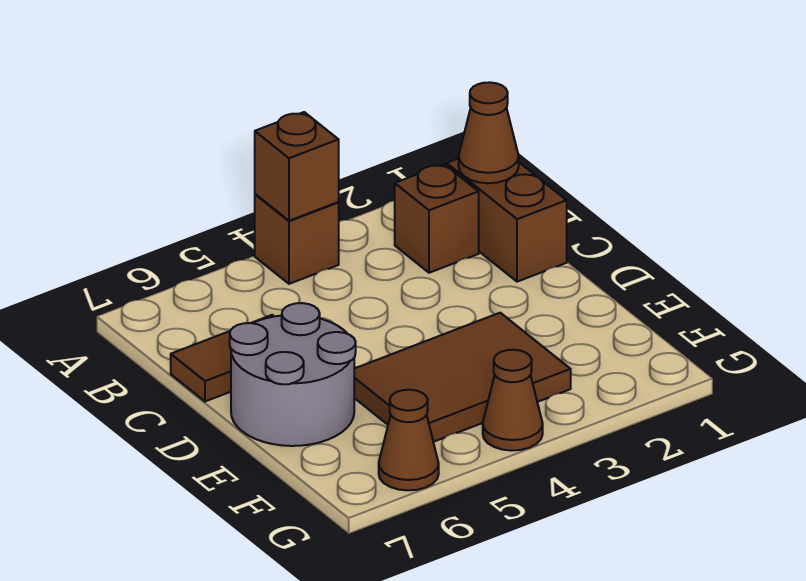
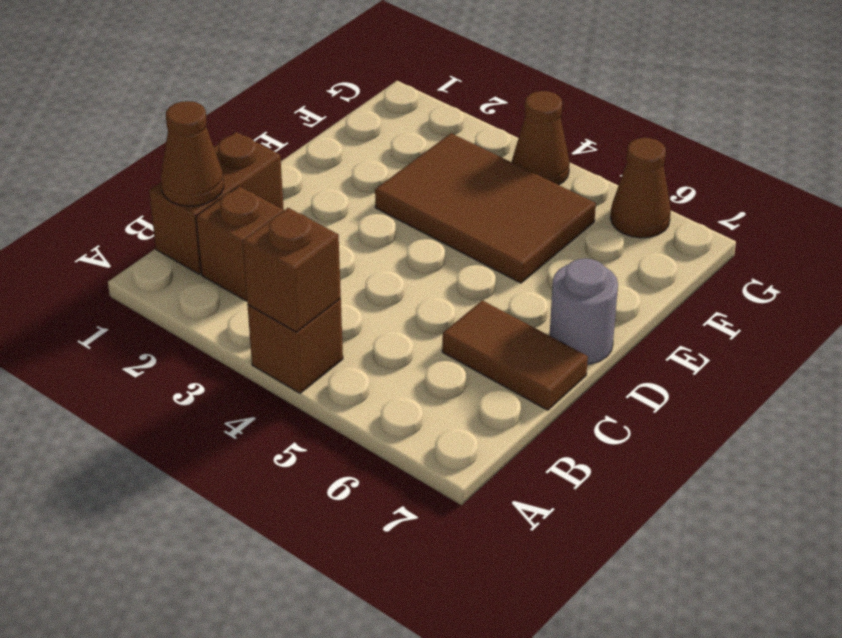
grey round brick D6:E7 level 1 -> grey round brick D7 level 1

